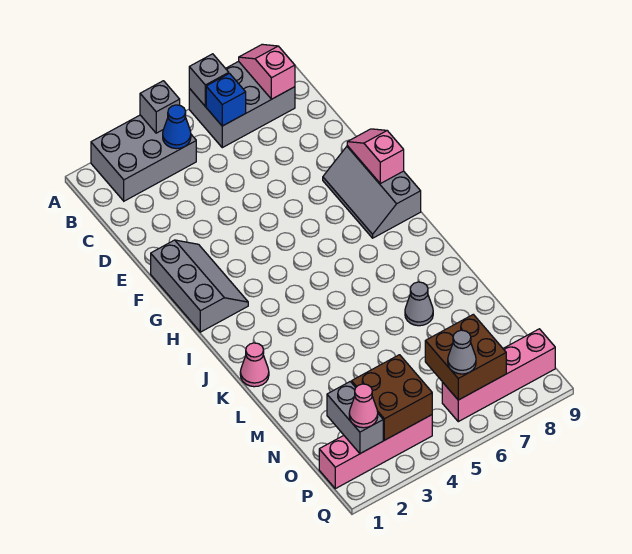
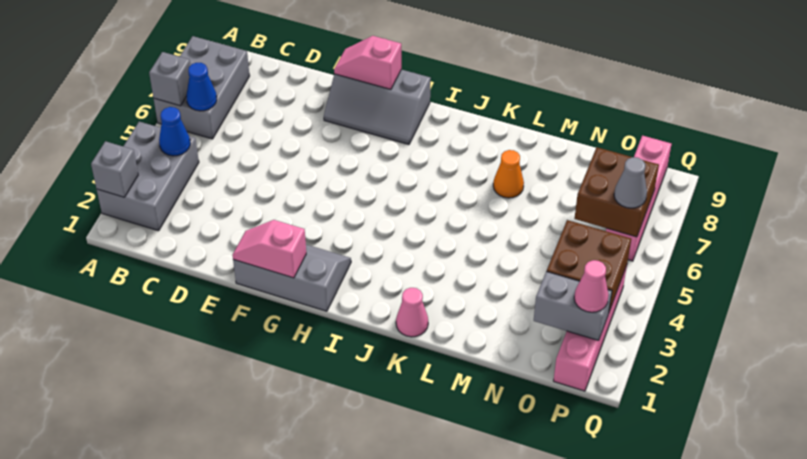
grey brick A4 level 2 -> grey brick A2 level 2
pink slope A8:B8 level 2 top B -> pink slope F1:G1 level 2 top G
blue brick B6 level 2 -> blue cone B6 level 2
grey cone L7 level 1 -> orange cone L7 level 1

